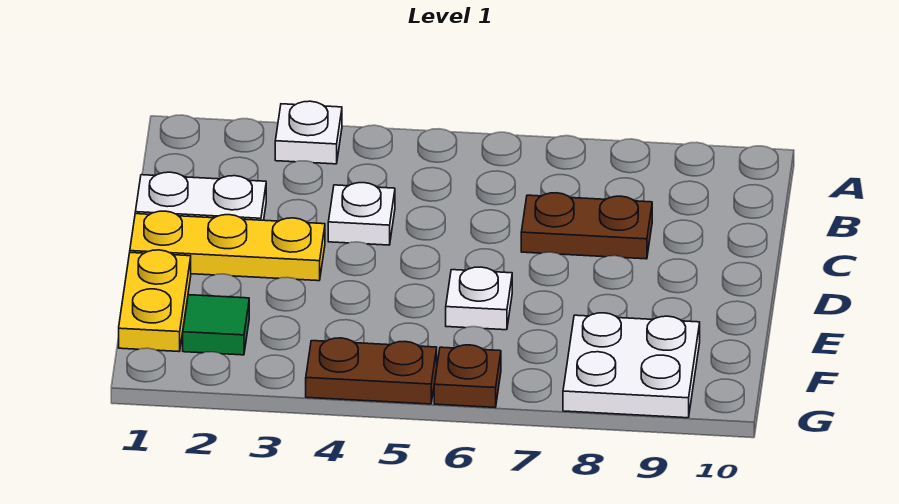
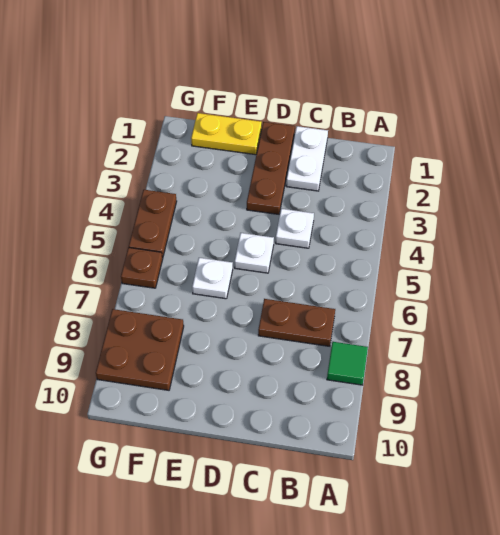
white plate A3 level 1 -> white plate D5 level 1
brown plate C7:C8 level 1 -> brown plate B7:C7 level 1
yellow plate D1:D3 level 1 -> brown plate D1:D3 level 1
green tile F2 level 1 -> green tile A8 level 1
white plate F8:G9 level 1 -> brown plate F8:G9 level 1

